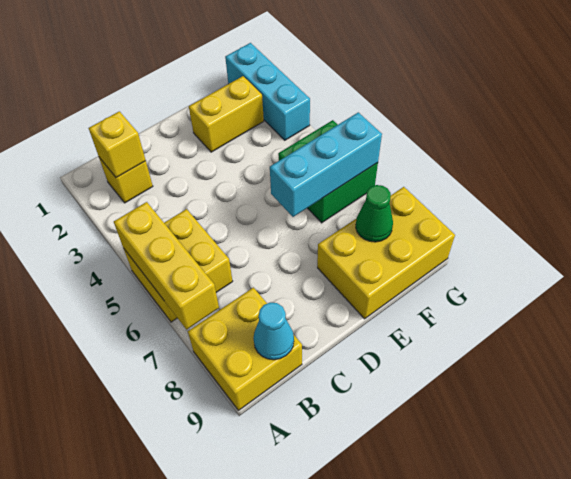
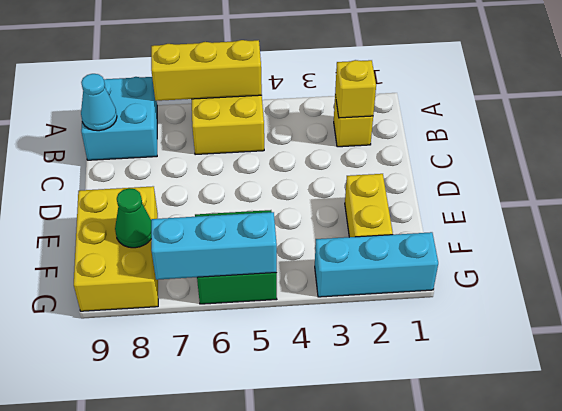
yellow brick A8:B9 level 1 -> cyan brick A8:B9 level 1
cyan brick E6:G6 level 2 -> cyan brick G5:G7 level 2

